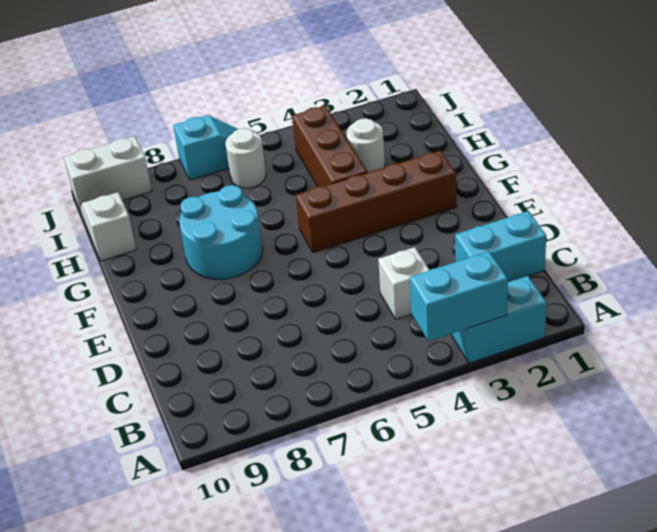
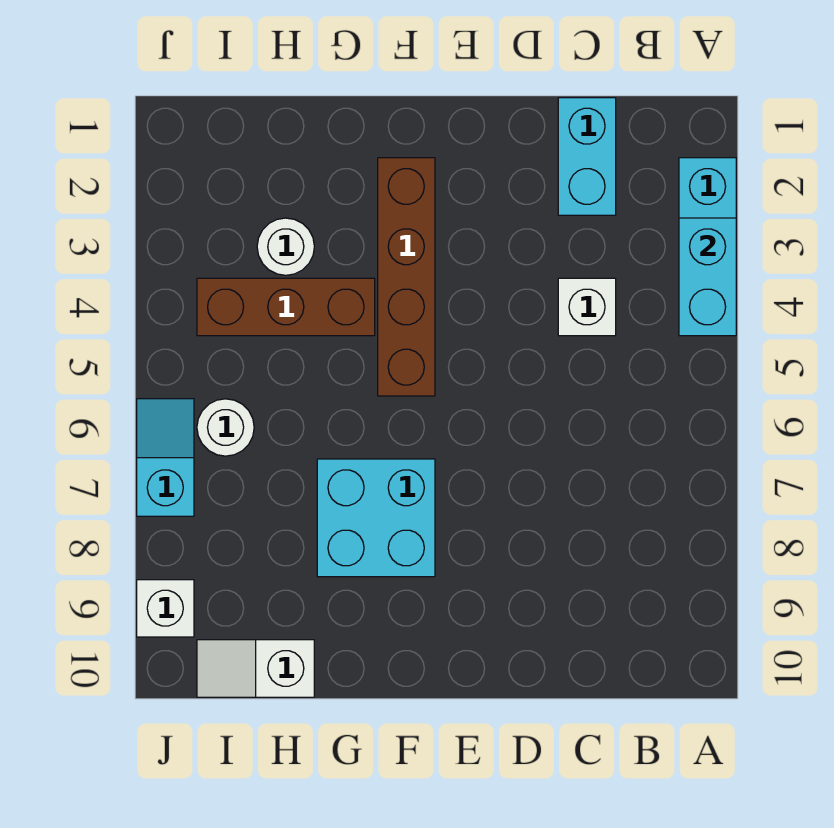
cyan round brick F7:G8 level 1 -> cyan brick F7:G8 level 1
white brick J9:J10 level 1 -> white brick J9 level 1

